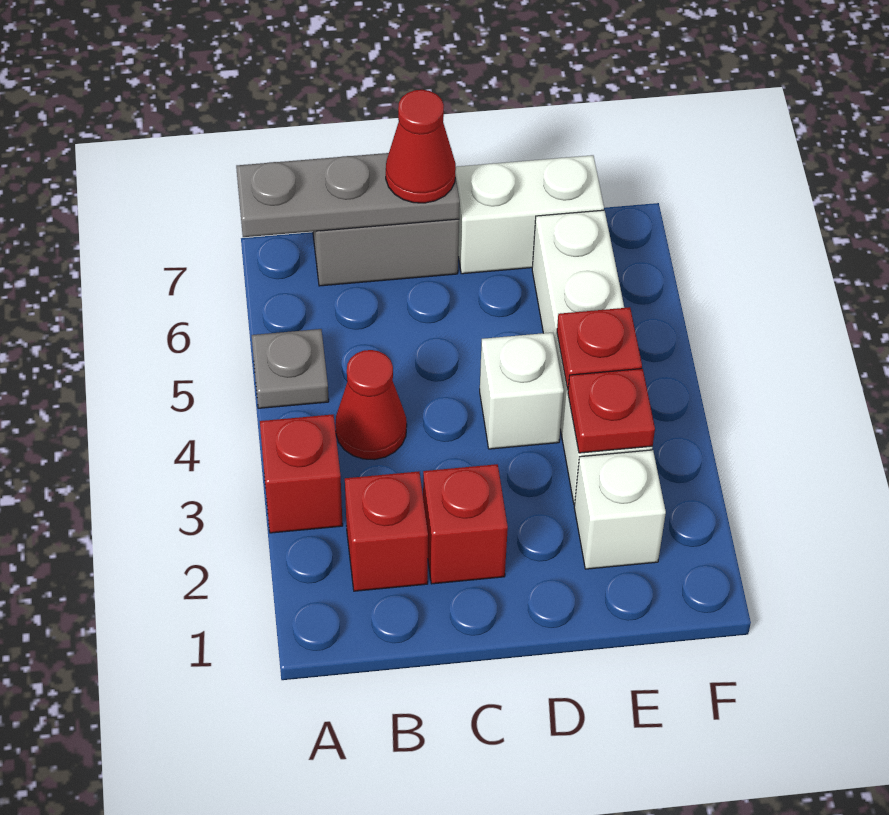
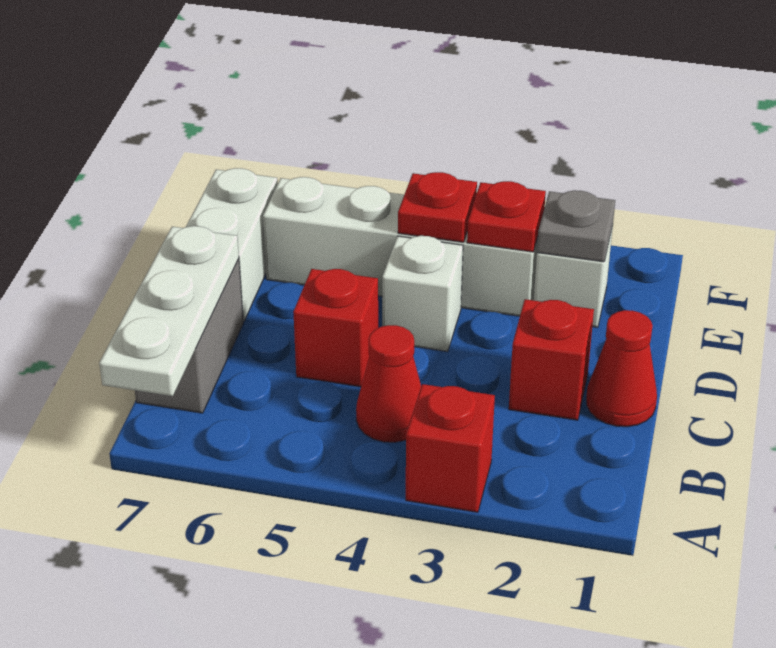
grey plate A5 level 1 -> grey plate E2 level 2
grey plate A7:C7 level 2 -> white plate A7:C7 level 2
red brick B2 level 1 -> red brick C5 level 1
red cone C7 level 3 -> red cone C1 level 1

